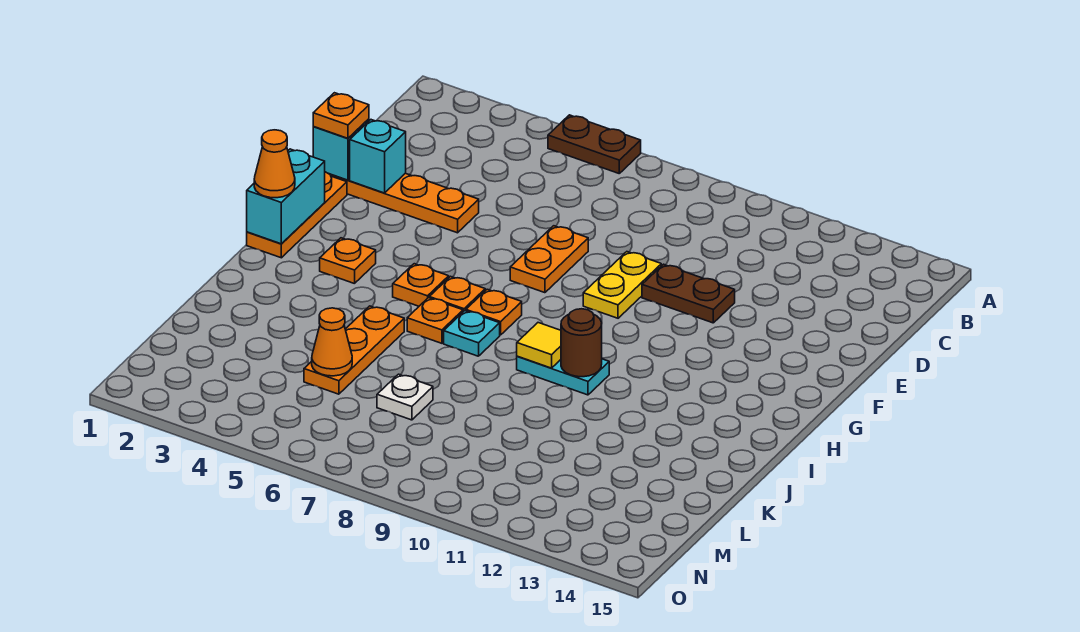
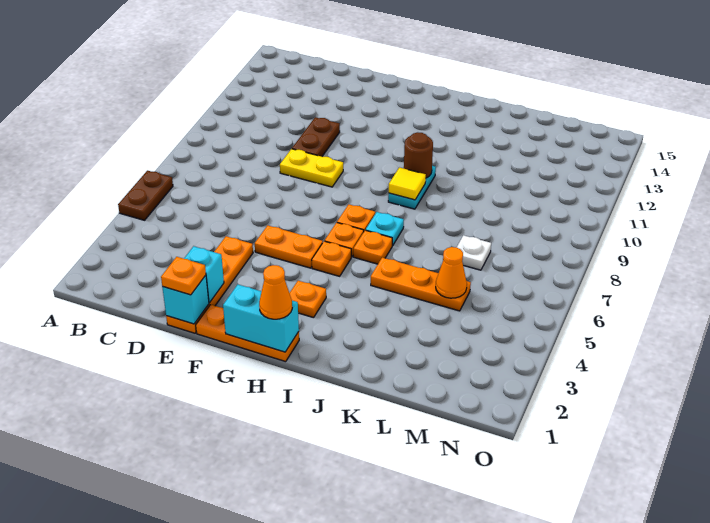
orange plate E7:F7 level 1 -> orange plate F5:G5 level 1

